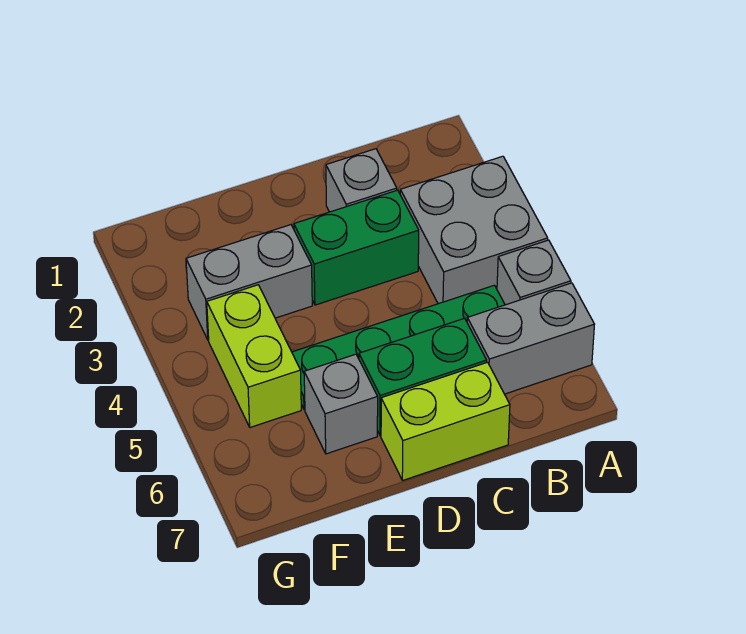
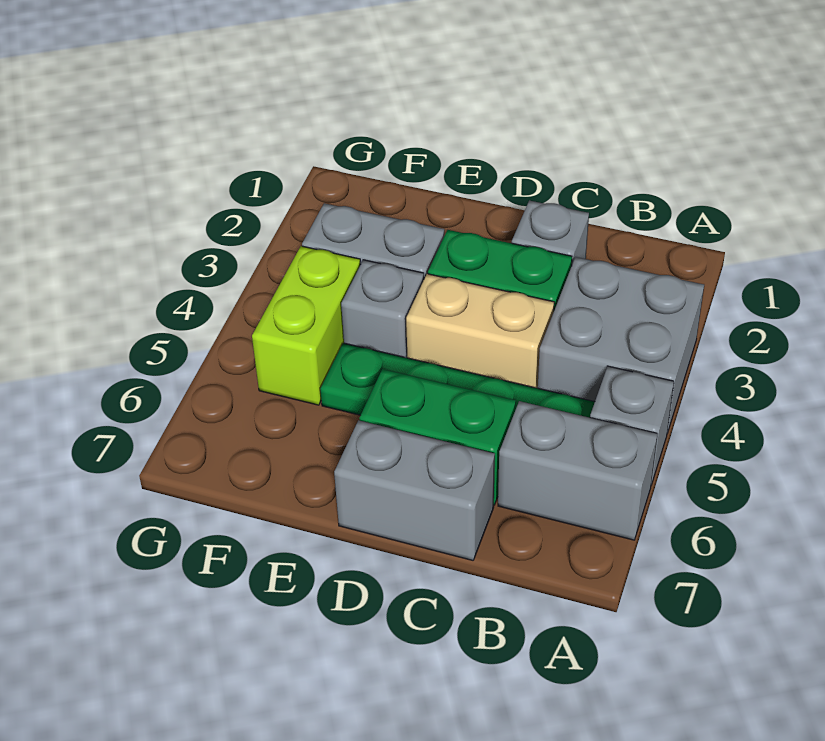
none -> tan brick C4:D4 level 1
lime brick C7:D7 level 1 -> grey brick C7:D7 level 1
grey brick E6 level 1 -> grey brick E4 level 1

